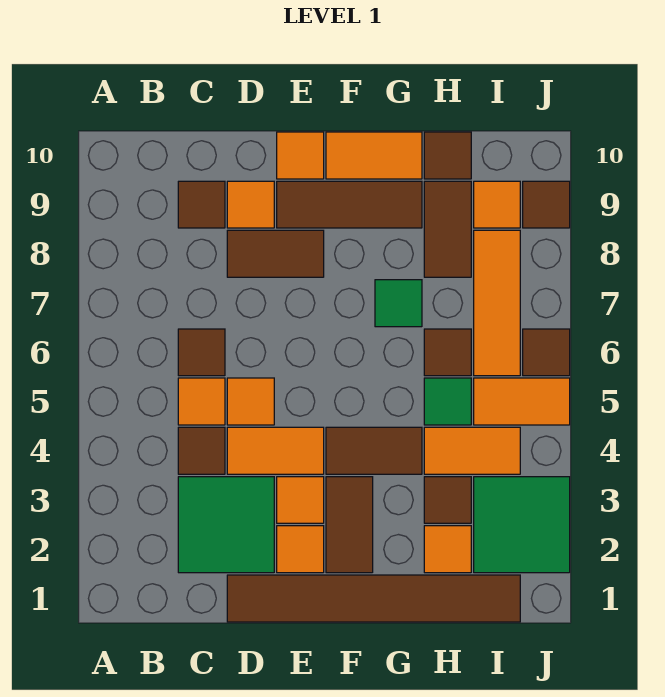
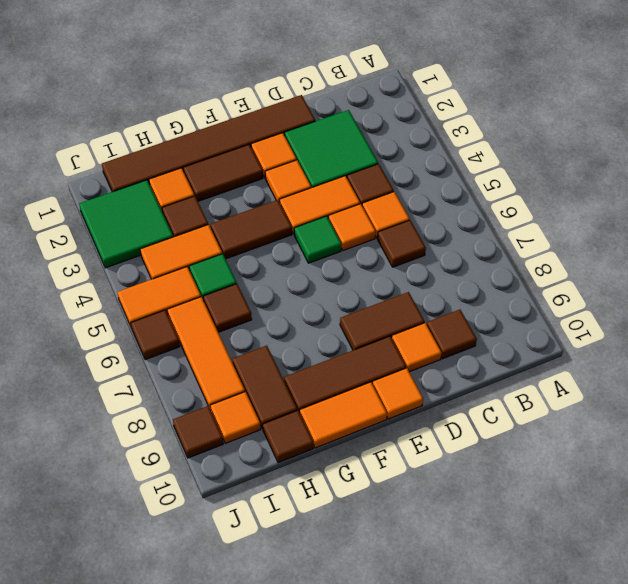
brown tile F2:F3 level 1 -> brown tile F2:G2 level 1
green tile G7 level 1 -> green tile E5 level 1

